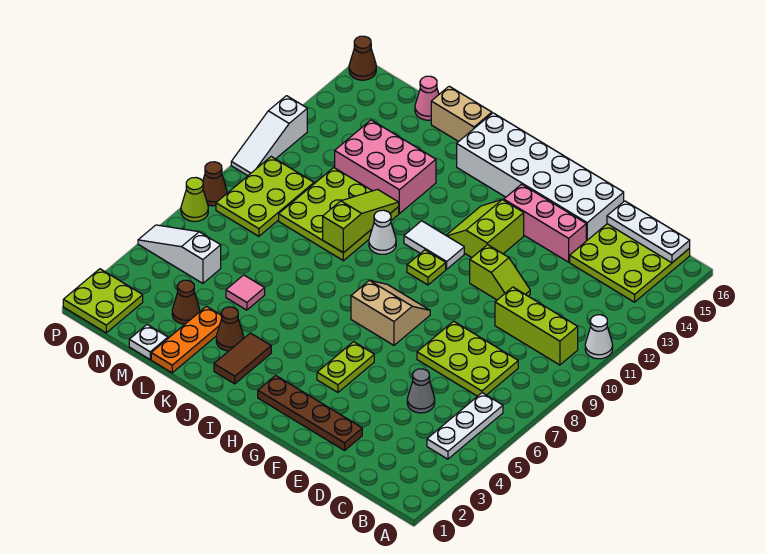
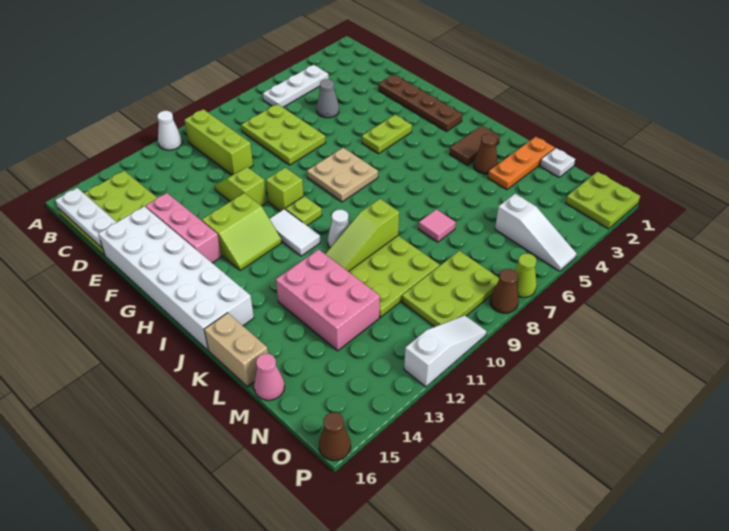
tan slope G7:H8 level 1 top 7 -> tan plate G7:H8 level 1
none -> lime brick G10 level 1
pink tile L5 level 1 -> pink tile L7 level 1
brown cone M3 level 1 -> none

